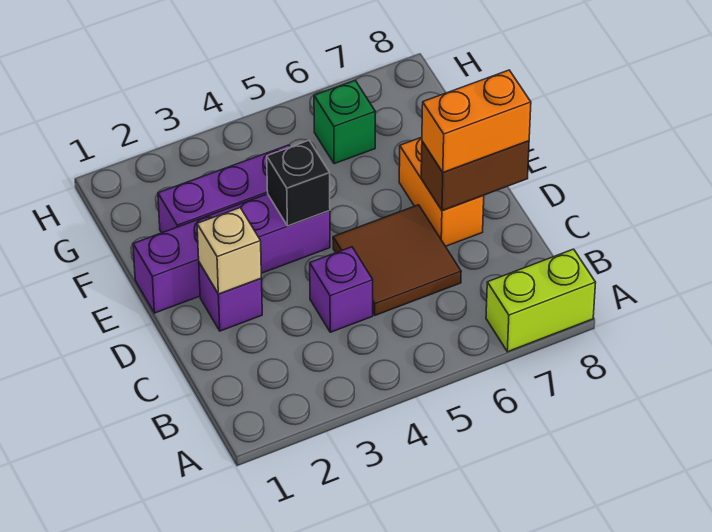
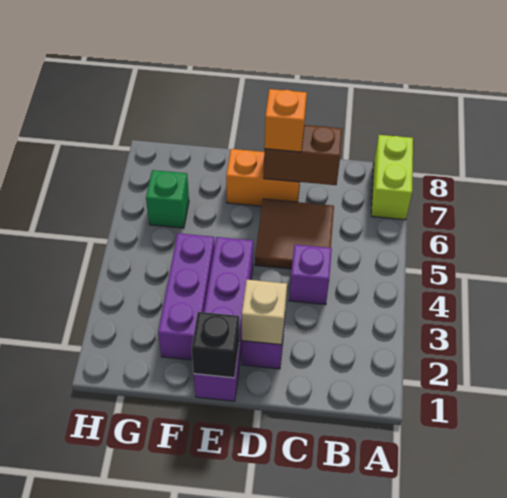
brown brick D7:D8 level 2 -> brown brick C7:D7 level 2
orange brick D7:D8 level 3 -> orange brick D7 level 3
black brick E4 level 2 -> black brick E1 level 2

